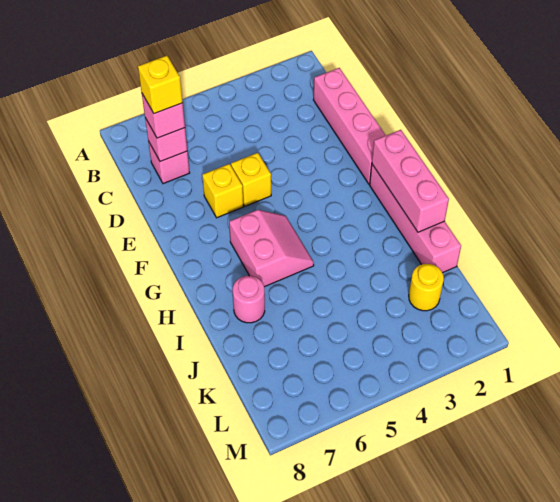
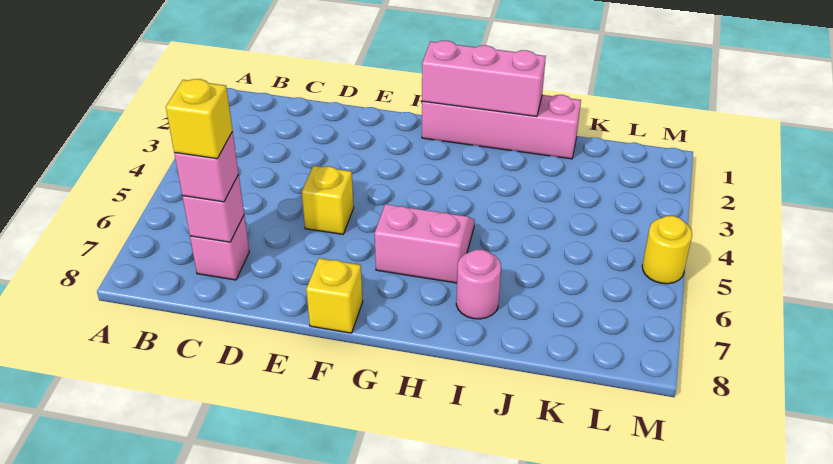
pink brick C1:F1 level 1 -> none
yellow brick E6 level 1 -> yellow brick F8 level 1
yellow round brick K2 level 1 -> yellow round brick M5 level 1

